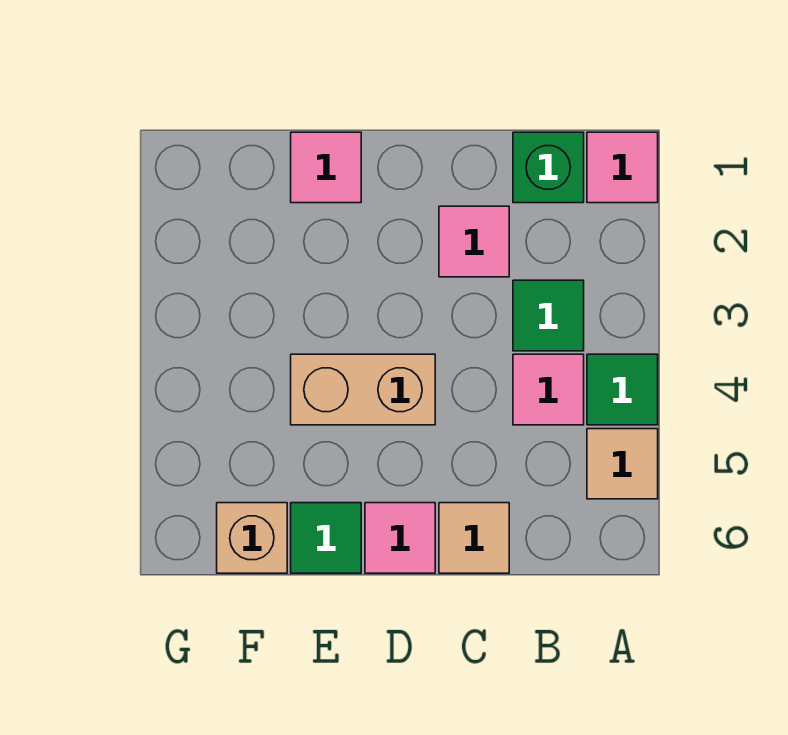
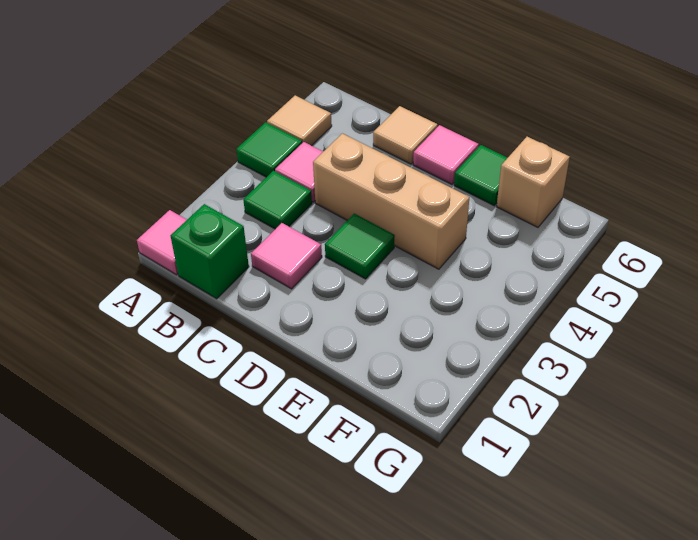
none -> green tile D3 level 1
tan brick D4:E4 level 1 -> tan brick C4:E4 level 1
pink tile E1 level 1 -> none

